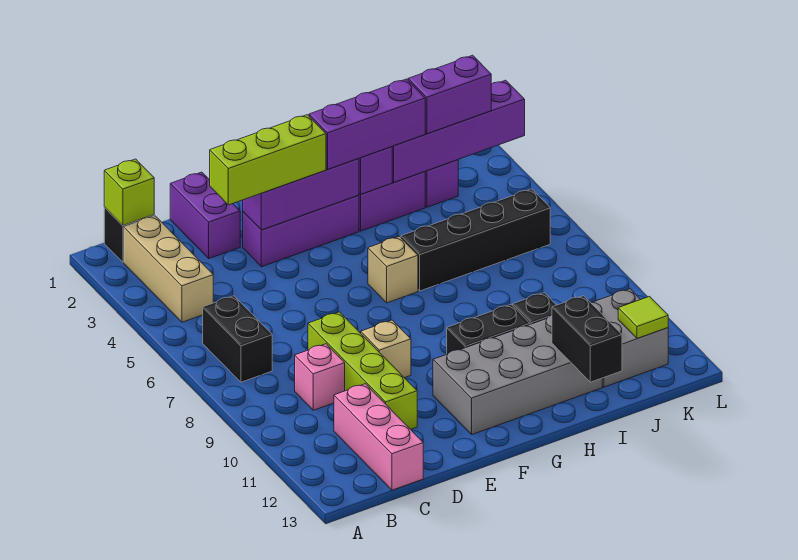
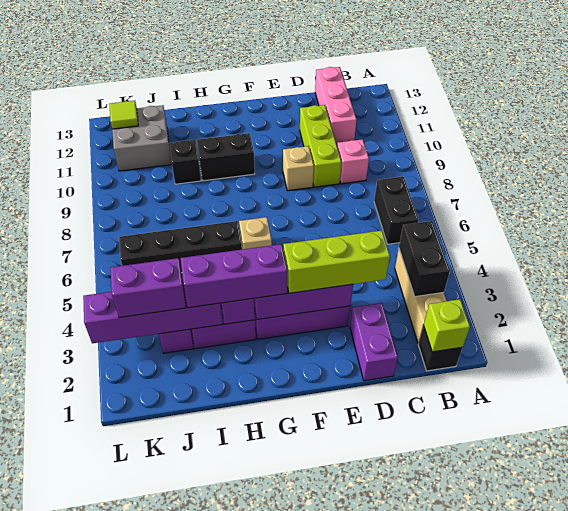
lime brick D8:D11 level 1 -> lime brick D9:D11 level 1
grey brick F11:I12 level 1 -> none
black brick I12:I13 level 2 -> black brick B3:B4 level 2

